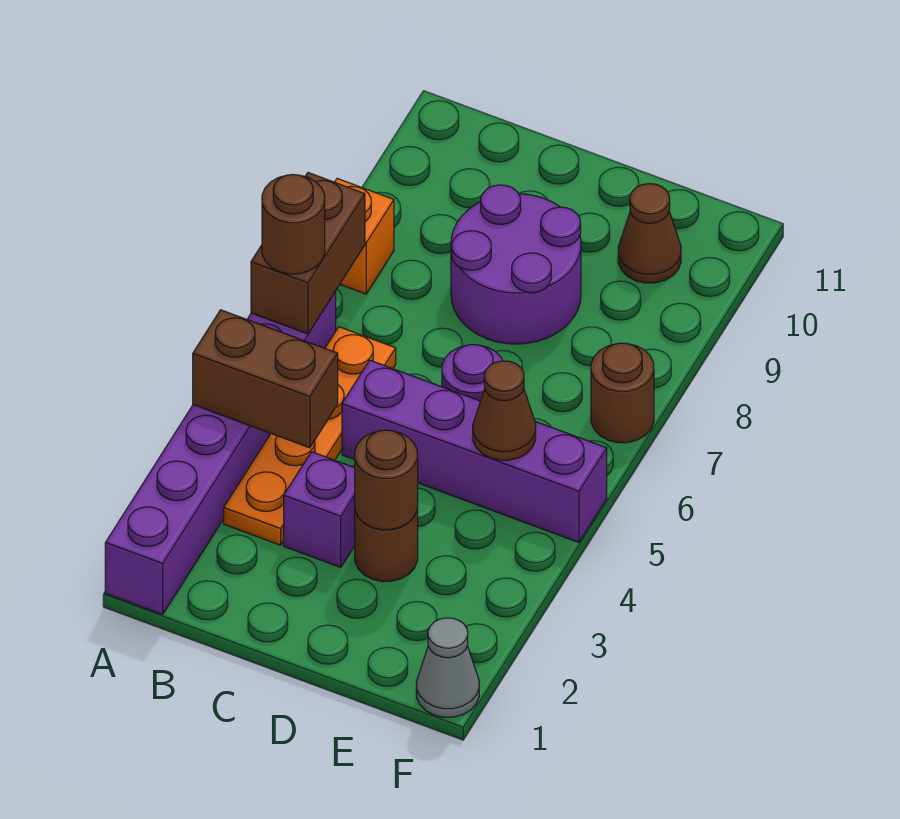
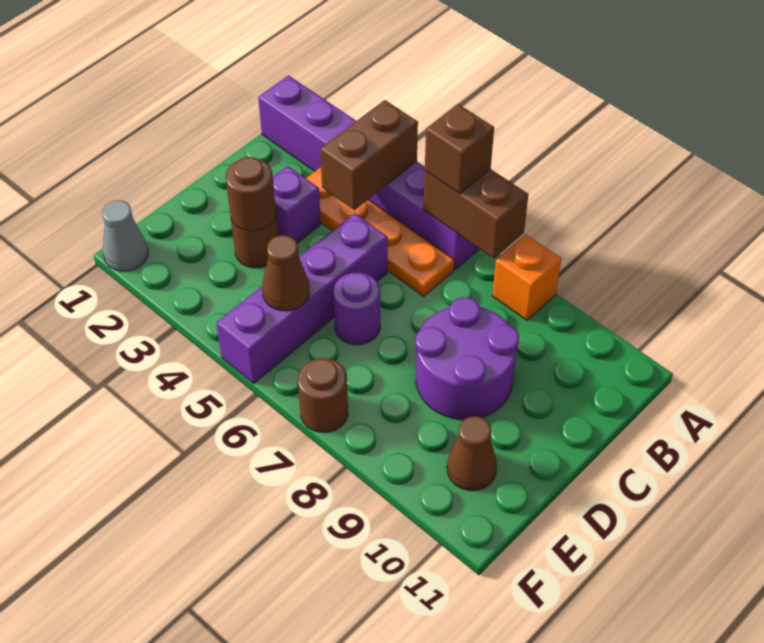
brown round brick A6 level 3 -> brown brick A6 level 3

